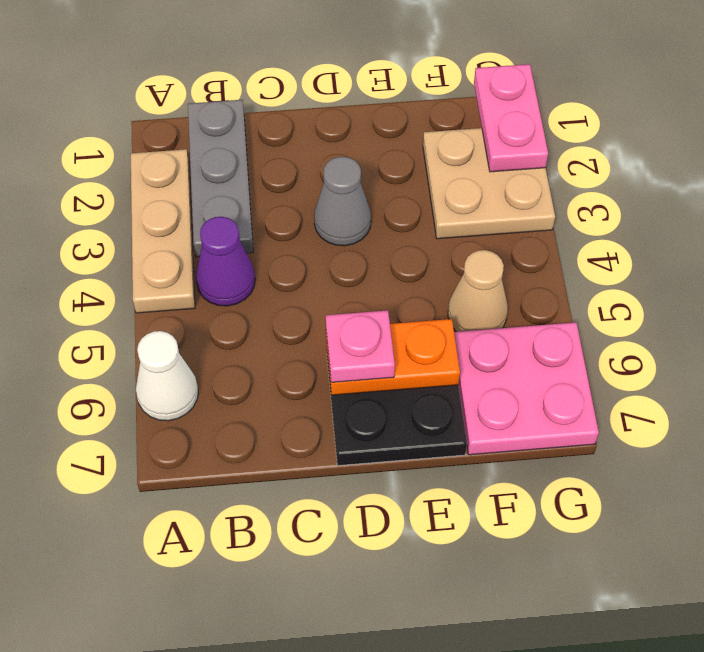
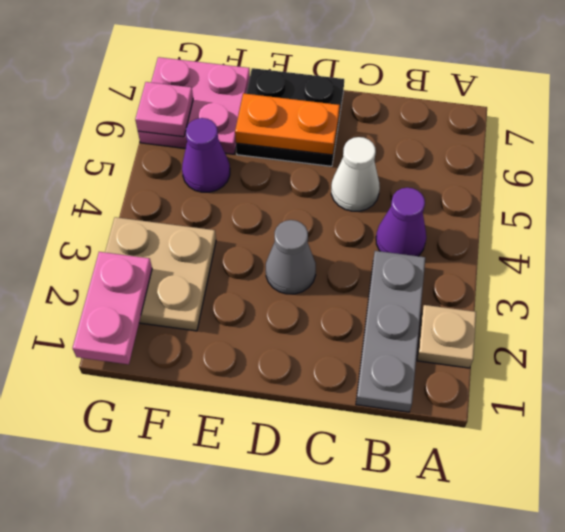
tan plate A2:A4 level 1 -> tan plate A2 level 1
white cone A6 level 1 -> white cone C5 level 1
pink plate D6 level 3 -> pink plate G6 level 2
tan cone F5 level 1 -> purple cone F5 level 1

